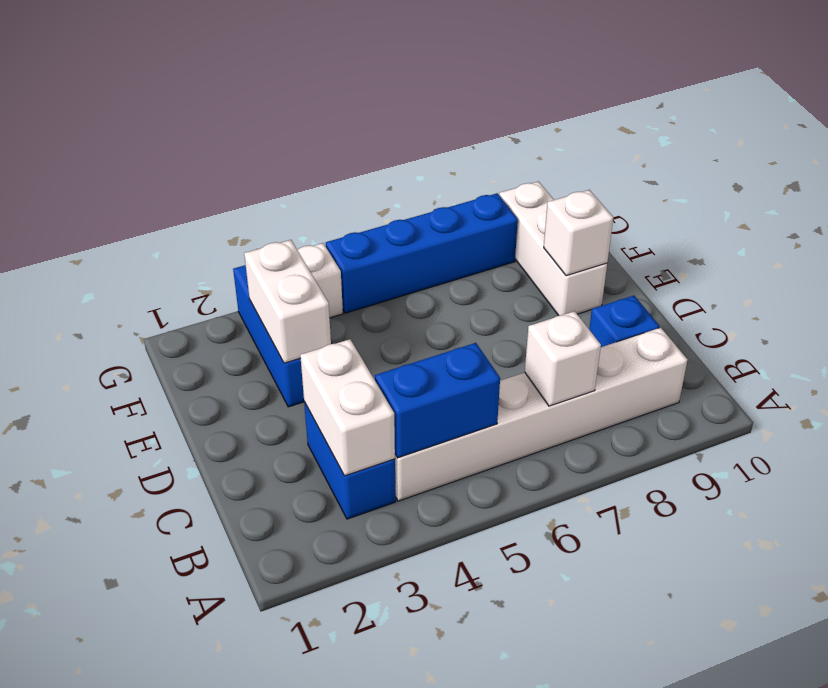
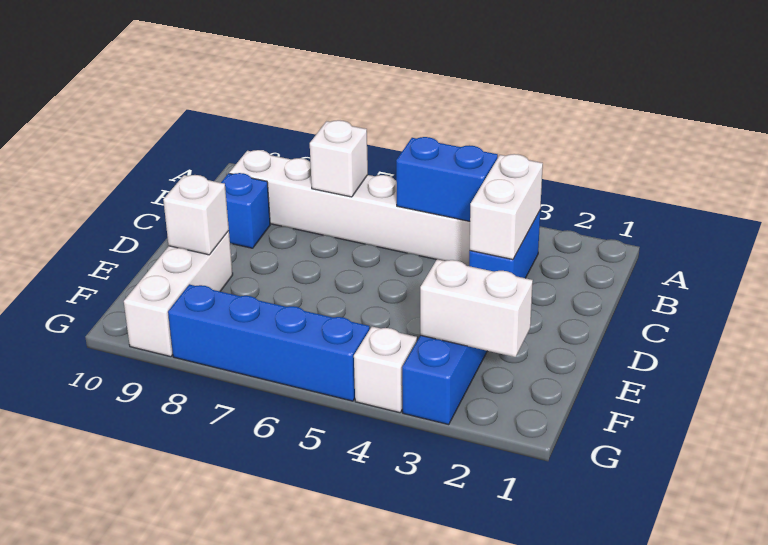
white brick E3:F3 level 2 -> white brick F2:F3 level 2

